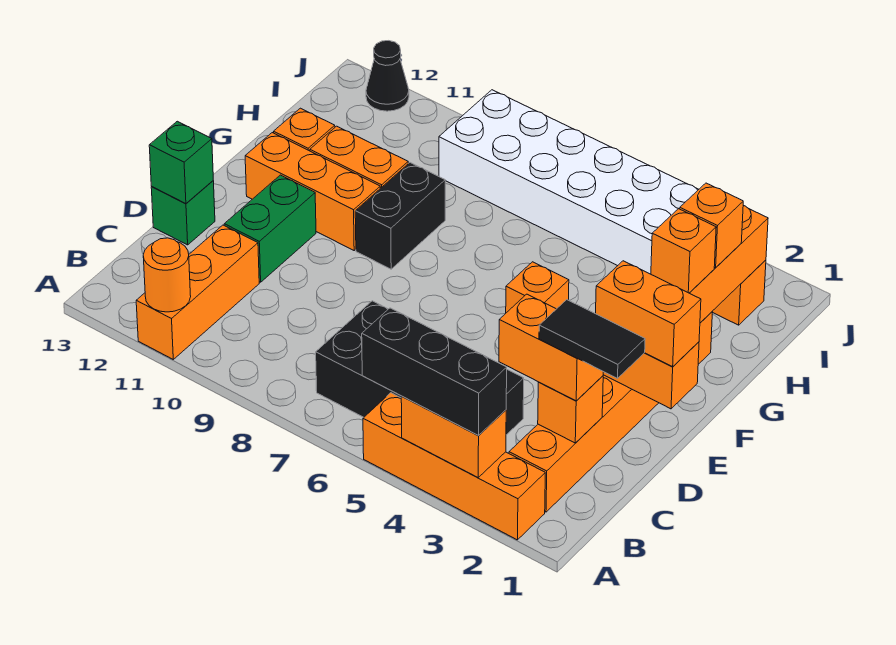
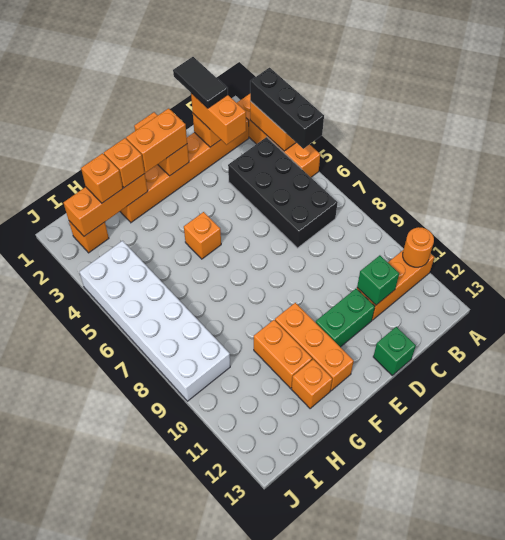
green brick D13 level 2 -> green brick C11 level 2
orange brick E1:E2 level 3 -> orange brick E2:F2 level 3
black brick F9:G9 level 1 -> none
black cone J12 level 1 -> none

